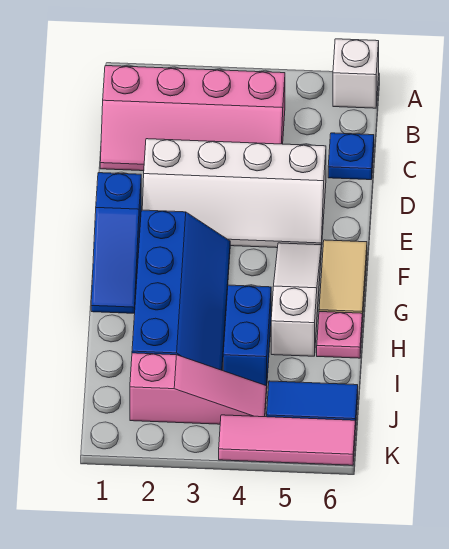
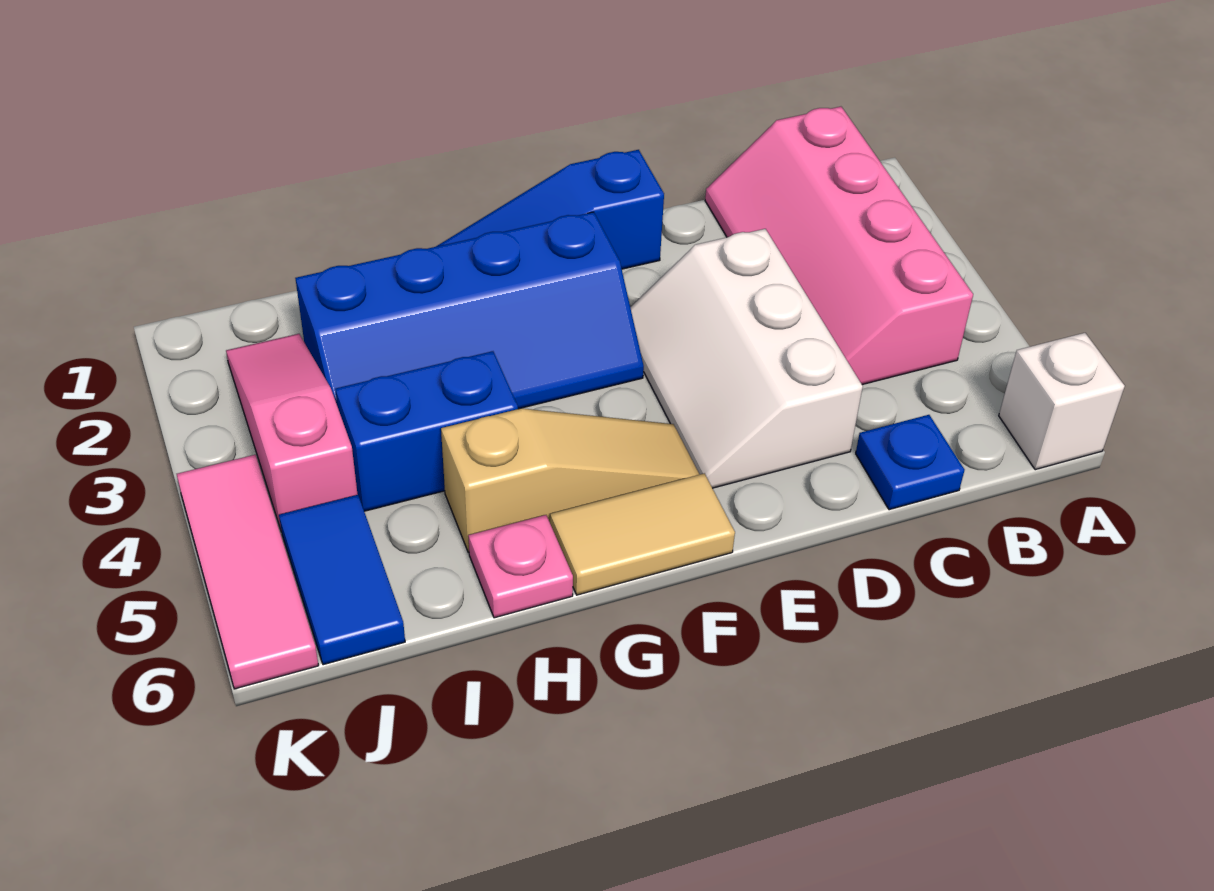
white slope D2:E5 level 1 top D -> white slope D3:E5 level 1 top D
white slope F5:H5 level 1 top H -> tan slope F5:H5 level 1 top H
pink slope J2:J4 level 1 top 2 -> pink slope J2:J4 level 1 top 4

